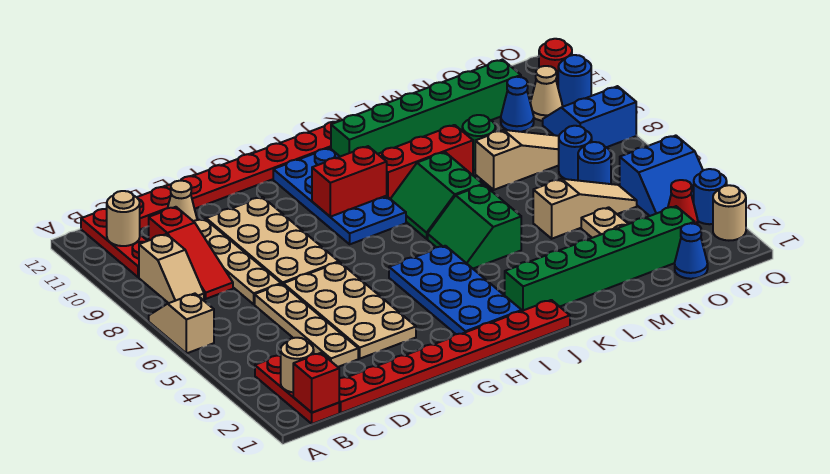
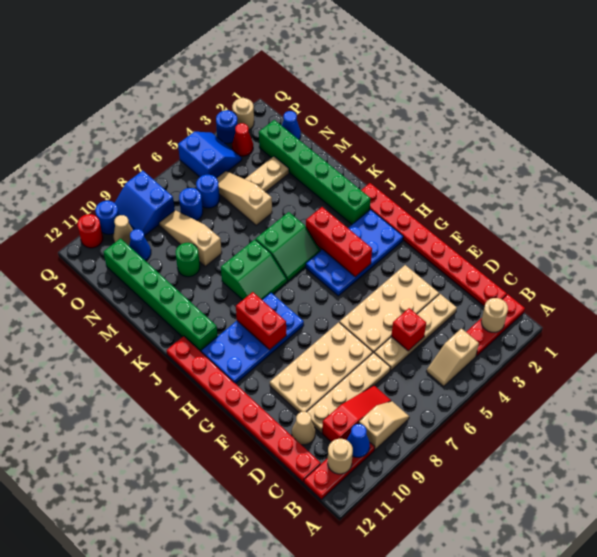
tan slope A6:A7 level 1 top 6 -> tan slope B4:B5 level 1 top 4
red brick B1 level 2 -> red brick D5 level 2
none -> blue cone B10 level 2
red brick J9:L9 level 1 -> red brick H4:J4 level 2

